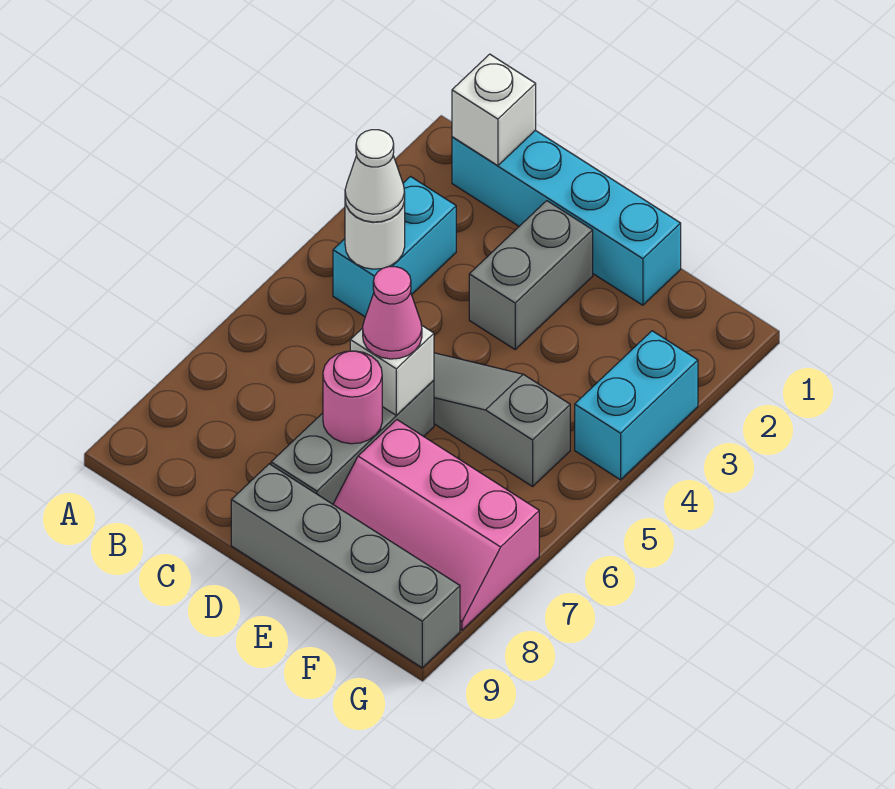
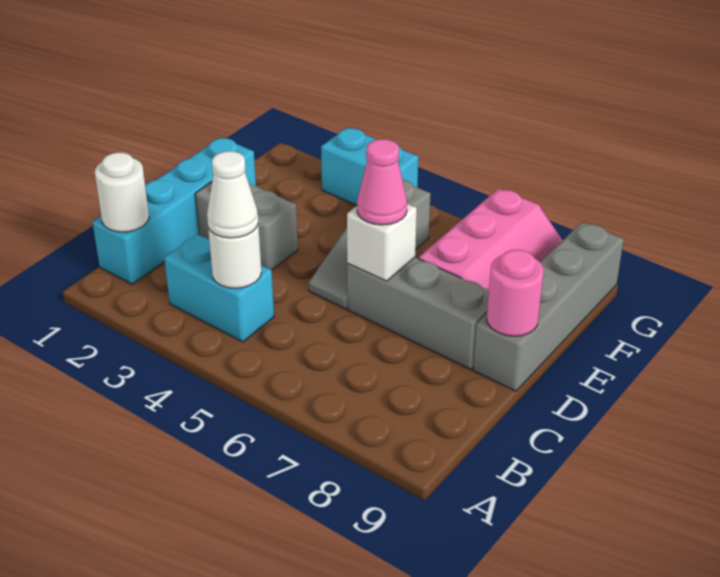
white brick B1 level 2 -> white round brick B1 level 2
pink round brick D7 level 2 -> pink round brick D9 level 2

